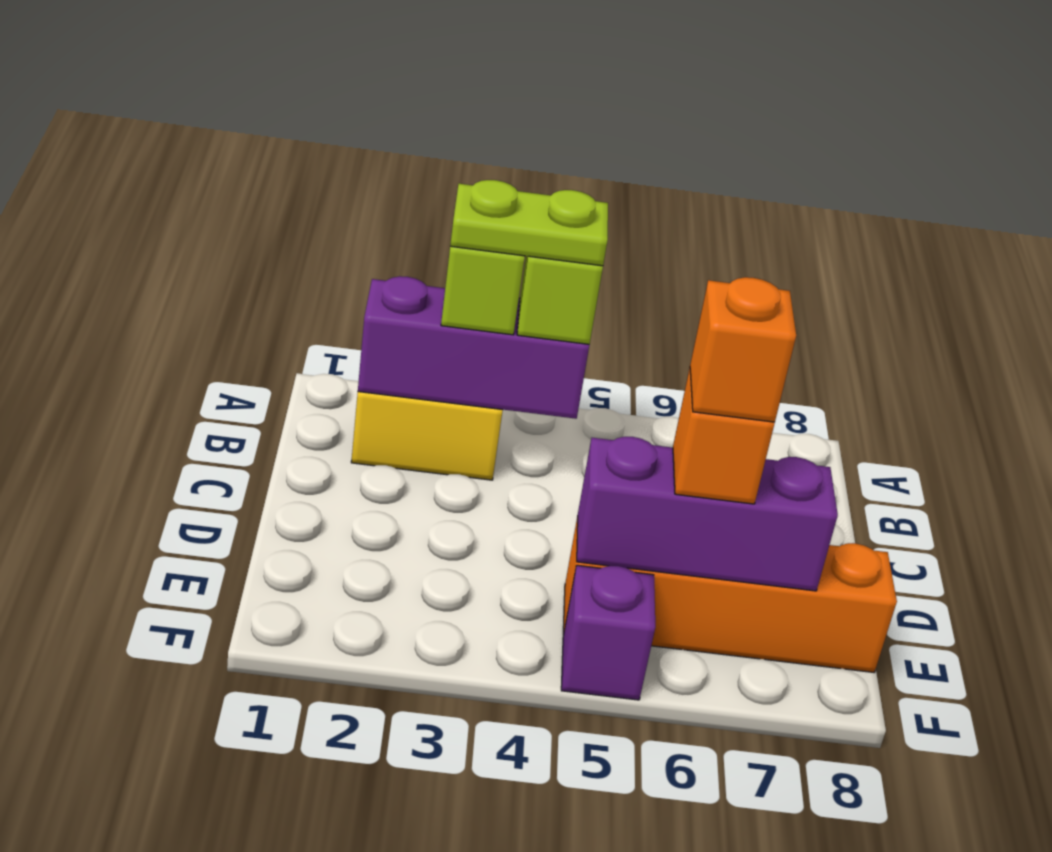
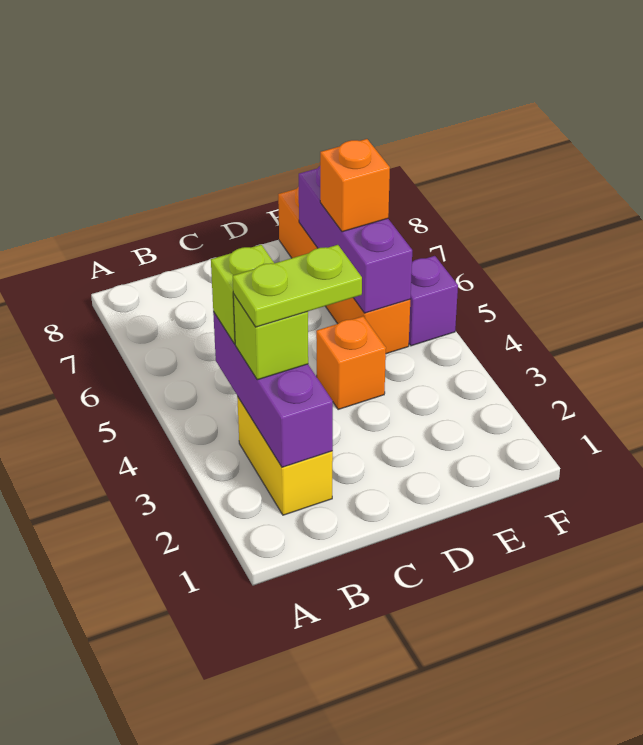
lime plate B3:B4 level 4 -> lime plate B3:C3 level 4
orange brick E6 level 4 -> orange brick D4 level 1

